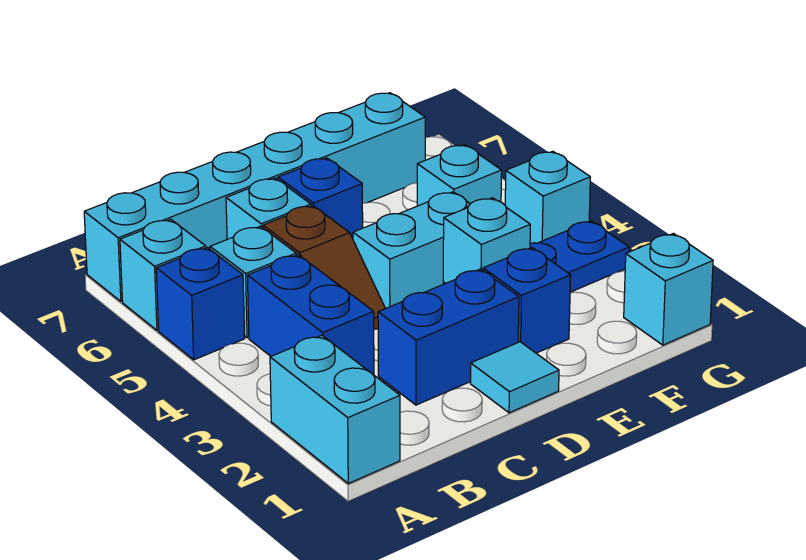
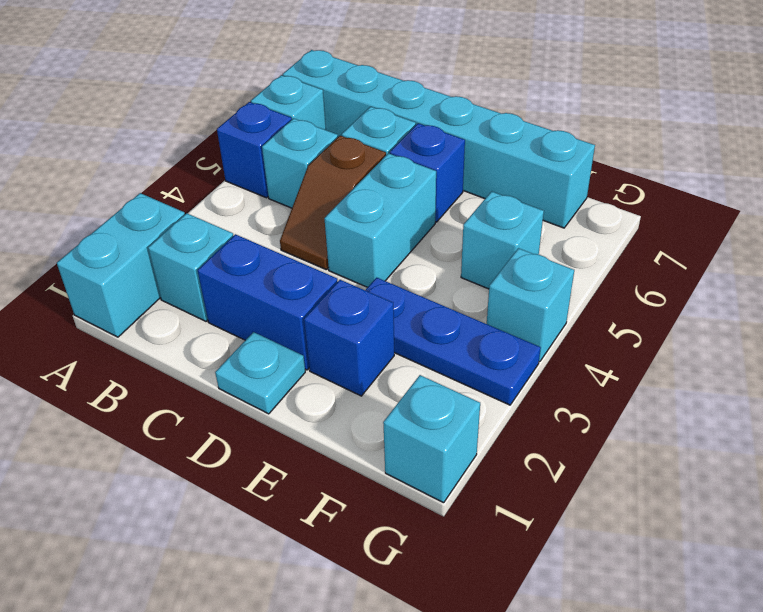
blue brick B3:B4 level 1 -> none
cyan tile D1 level 1 -> cyan plate D1 level 1
cyan brick D4:E4 level 1 -> cyan brick D4:D5 level 1
cyan brick E3 level 2 -> cyan brick B2 level 1

